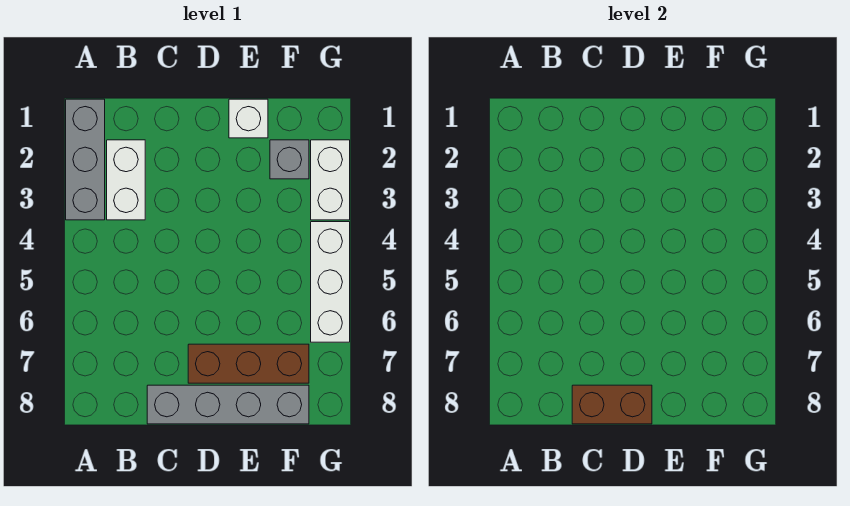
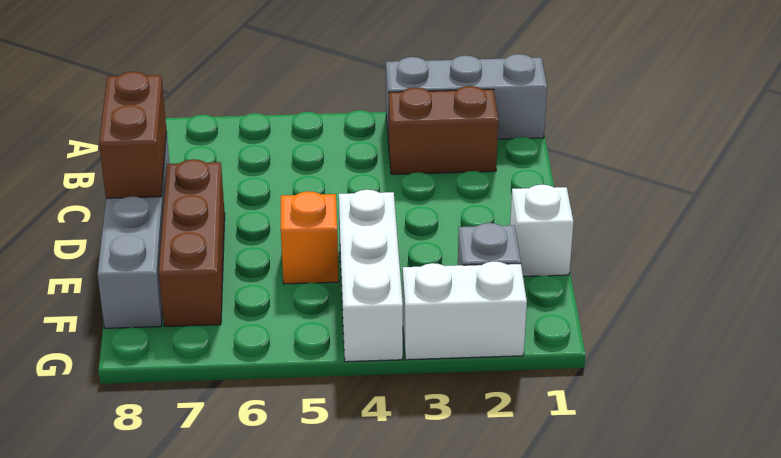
white brick B2:B3 level 1 -> brown brick B2:B3 level 1
none -> orange brick E5 level 1
white brick G4:G6 level 1 -> white brick E4:G4 level 1

